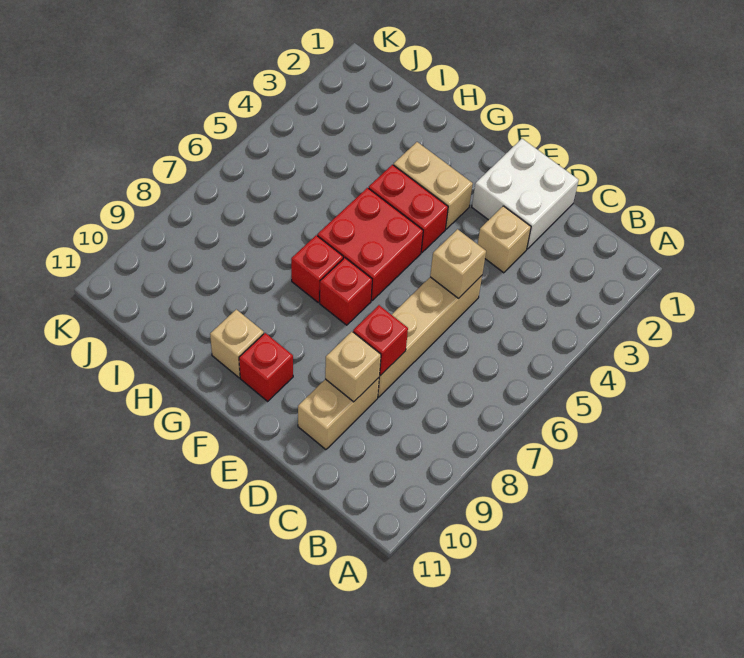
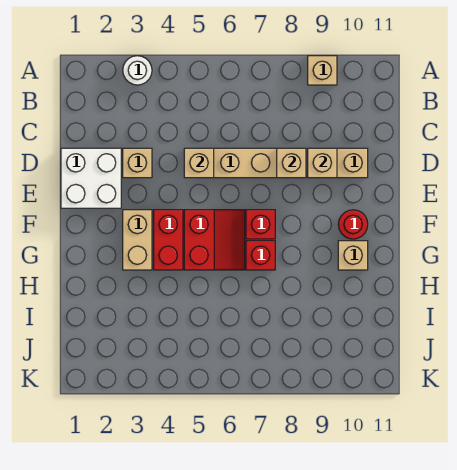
none -> white round brick A3 level 1
none -> tan brick A9 level 1
red brick D8 level 2 -> tan brick D8 level 2
red brick F5:G6 level 1 -> red slope F5:G6 level 1 top 5
red brick F10 level 1 -> red round brick F10 level 1

